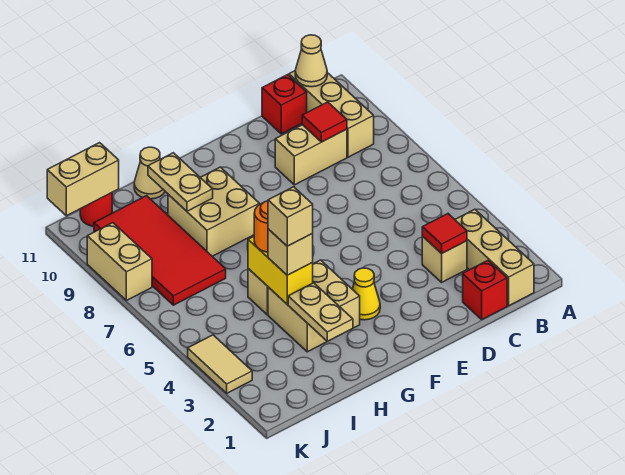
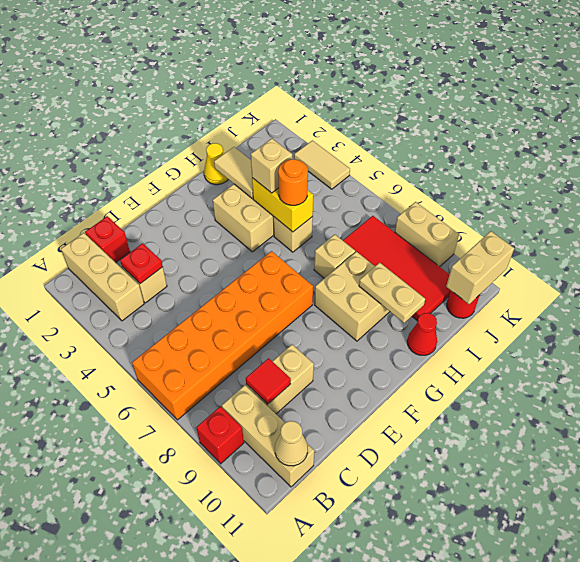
none -> orange brick A6:F7 level 1
red tile C3 level 2 -> red plate C3 level 2
red brick C11 level 1 -> red brick A9 level 1
yellow cone F3 level 1 -> yellow cone H1 level 1
tan plate H2:H3 level 2 -> tan tile H2:H3 level 2
tan brick H4 level 4 -> tan brick H7 level 1
tan cone H11 level 1 -> red cone H11 level 1

